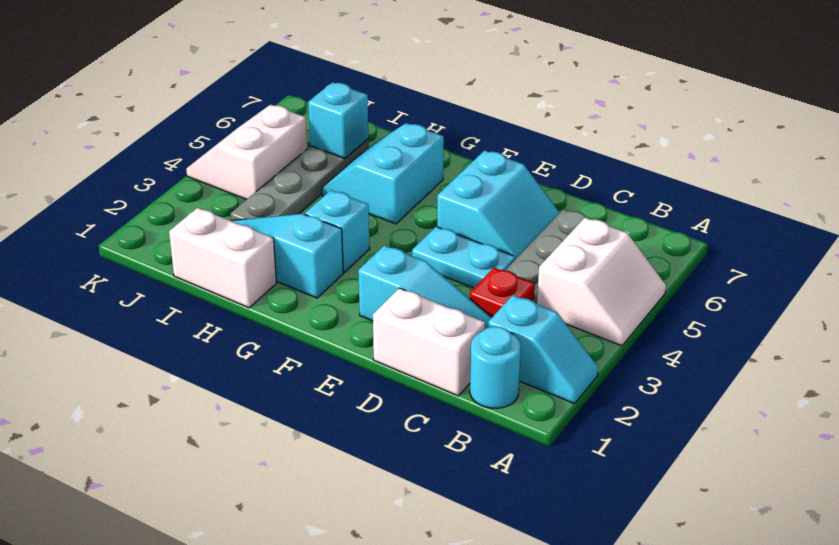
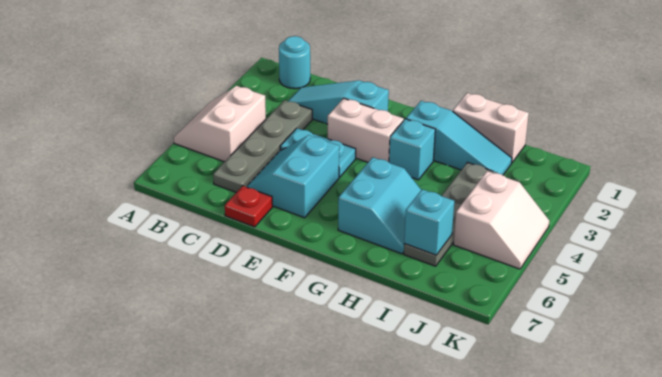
cyan slope A2:B2 level 1 top B -> none
white brick C1:D1 level 1 -> white brick E3:F3 level 1
red plate C3 level 2 -> red plate D7 level 1

